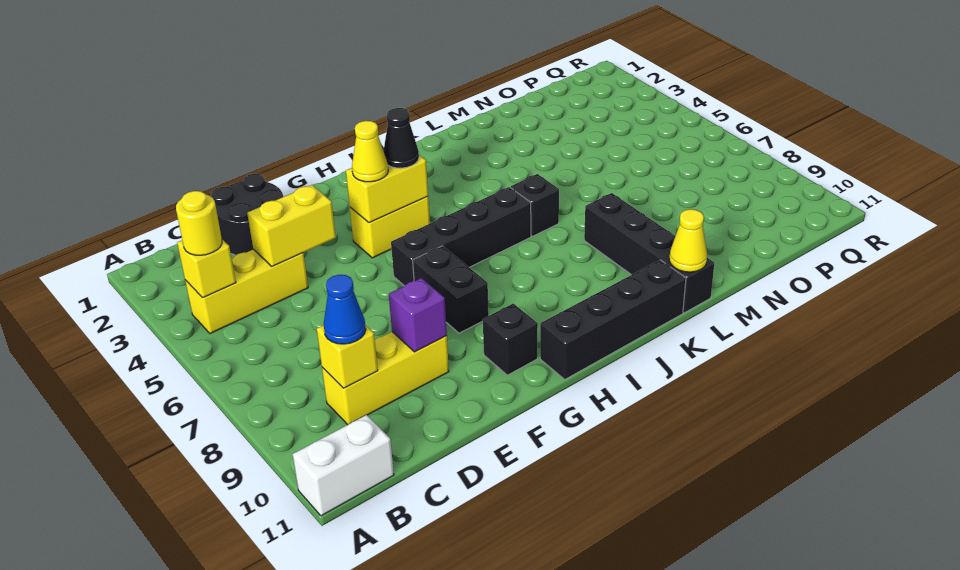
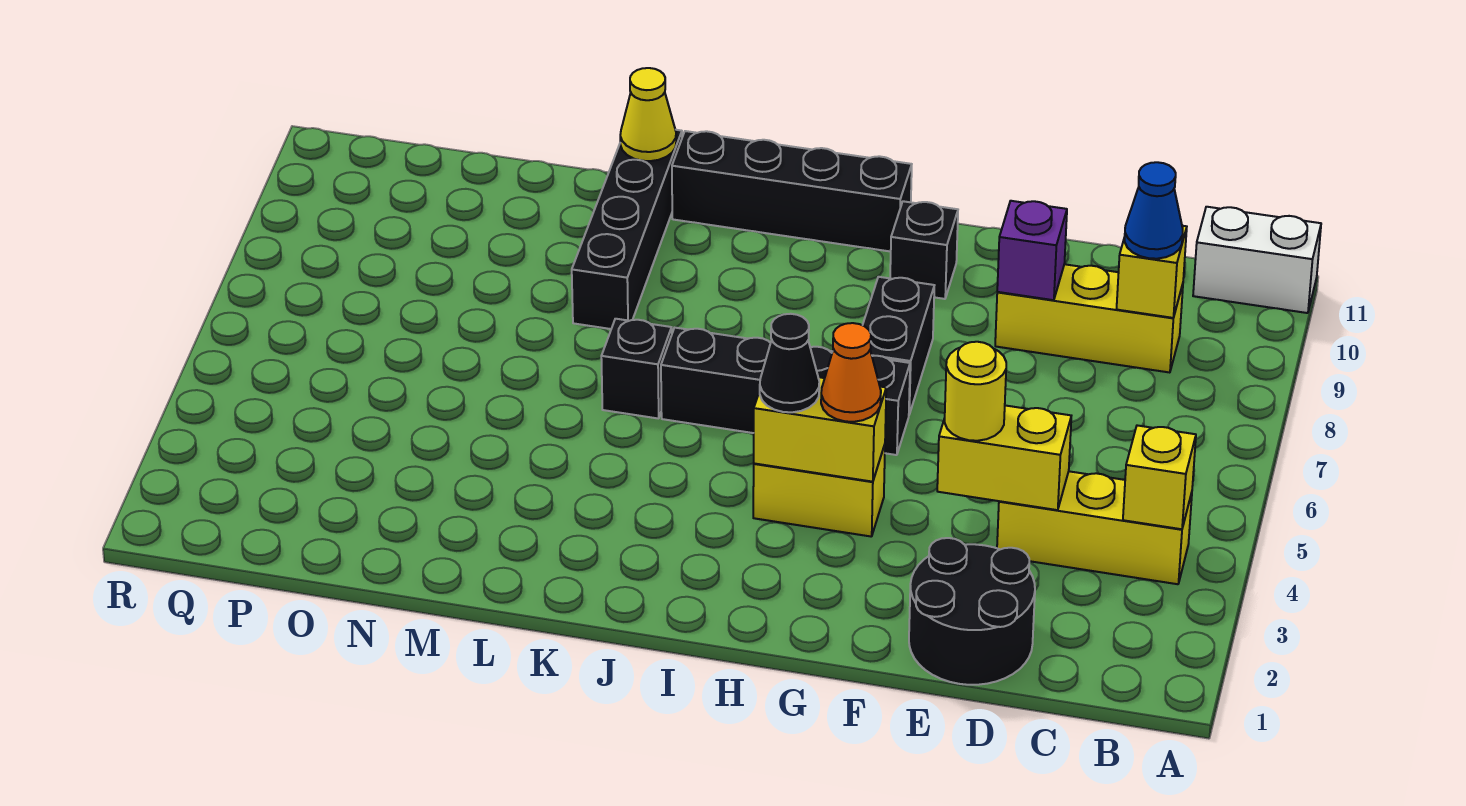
yellow round brick B4 level 3 -> yellow round brick E4 level 3
yellow cone G4 level 3 -> orange cone G4 level 3

